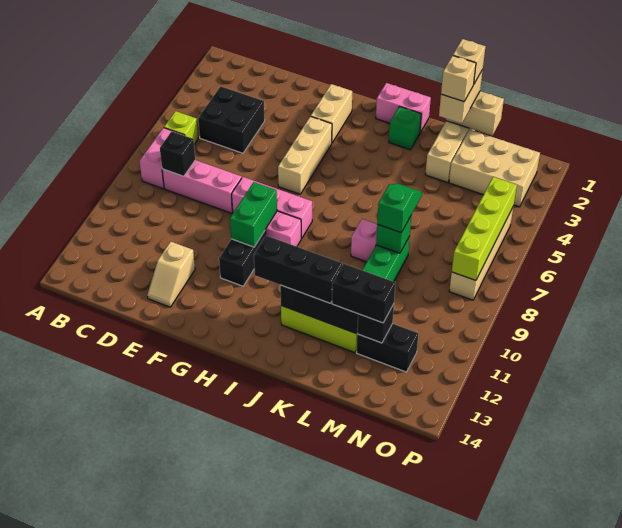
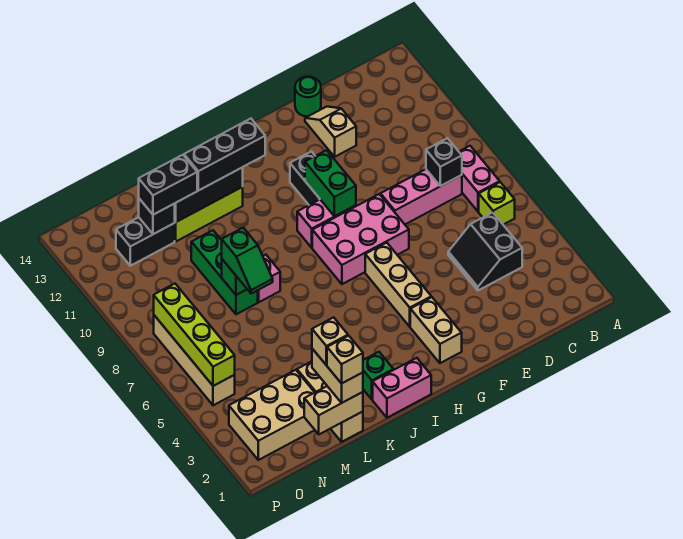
black brick C4:D5 level 1 -> black slope C4:D5 level 1 top C
none -> green round brick E14 level 1
pink brick F8:H8 level 1 -> pink brick F7:H8 level 1

